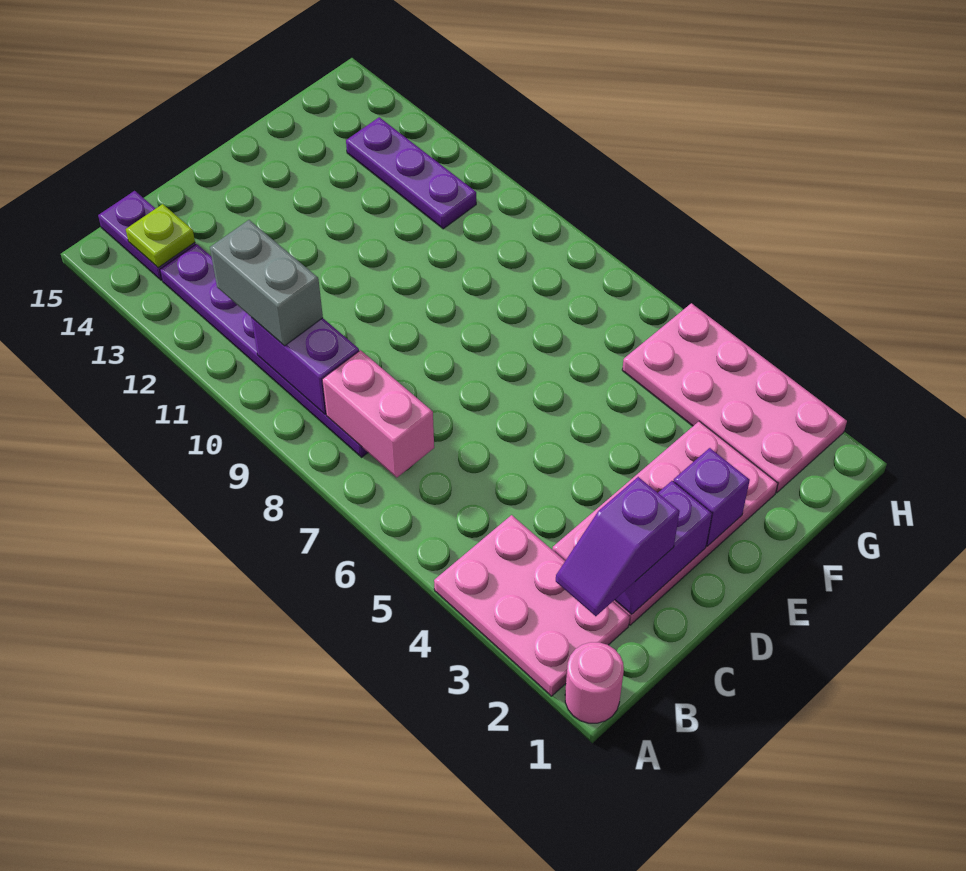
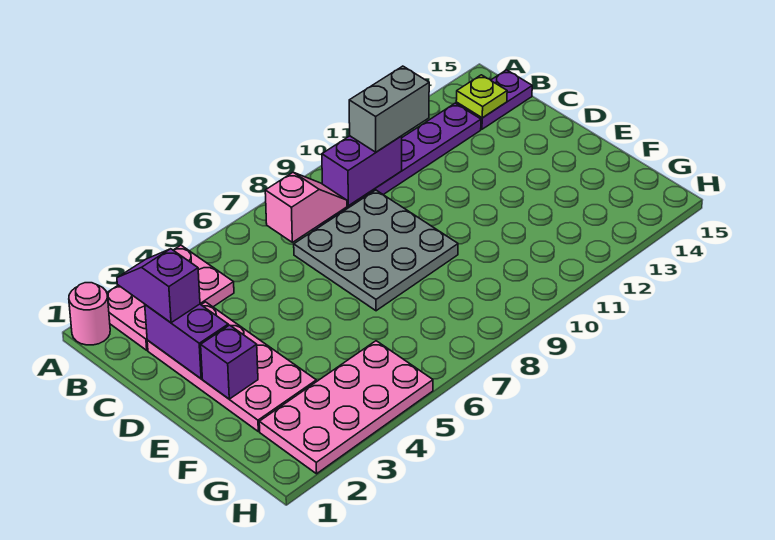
pink brick B7:B8 level 2 -> pink slope B7:B8 level 2 top 7
none -> grey plate C7:E9 level 1
purple plate G11:G13 level 1 -> none

